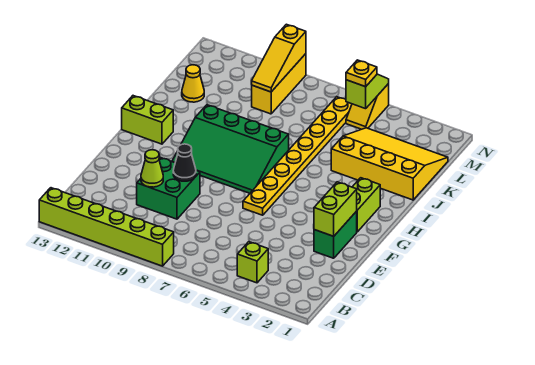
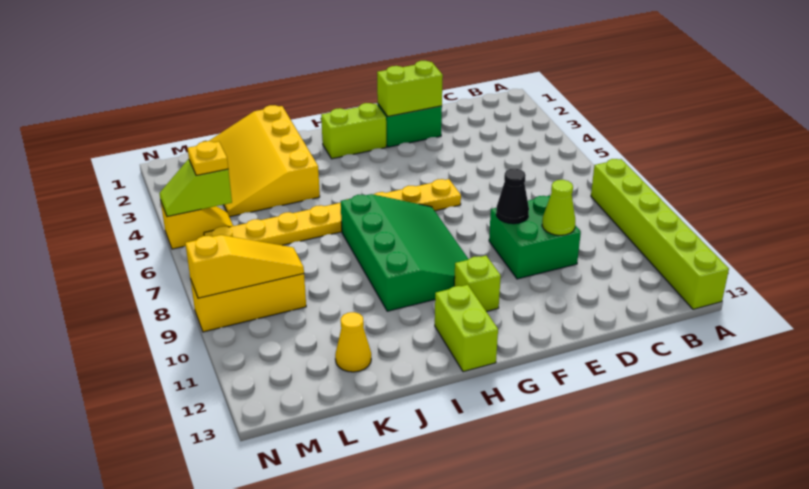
lime brick B4 level 1 -> lime brick G11 level 1

